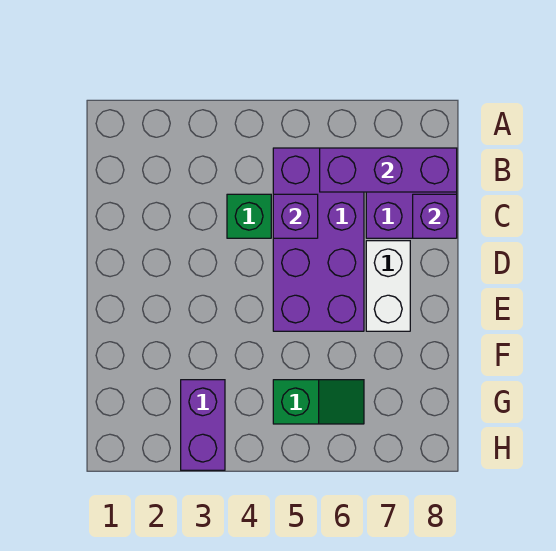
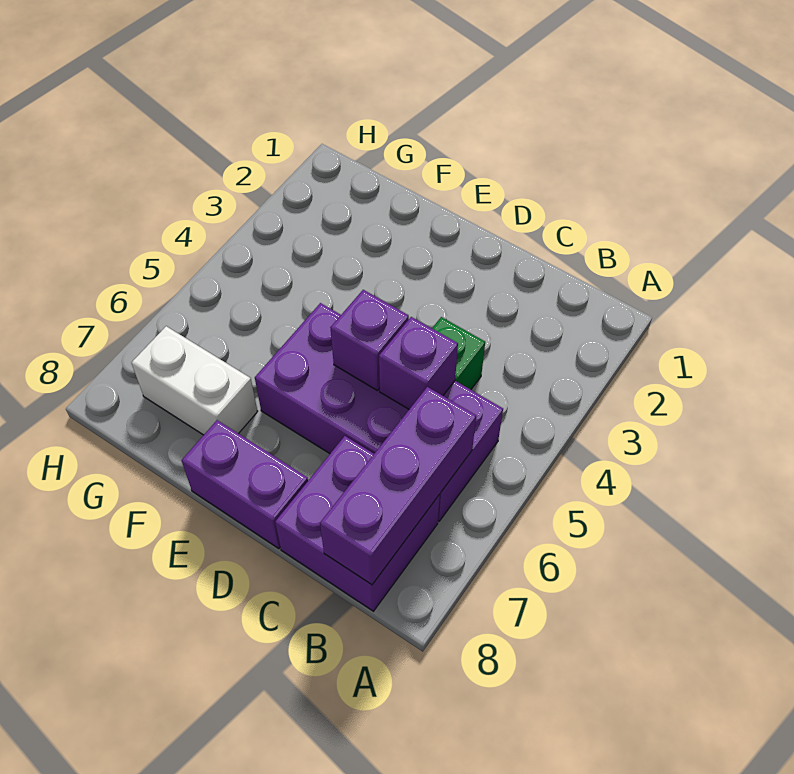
purple brick C8 level 2 -> purple brick D5 level 2
white brick D7:E7 level 1 -> white brick F7:G7 level 1
purple brick G3:H3 level 1 -> purple brick D8:E8 level 1
green slope G5:G6 level 1 top 5 -> none

